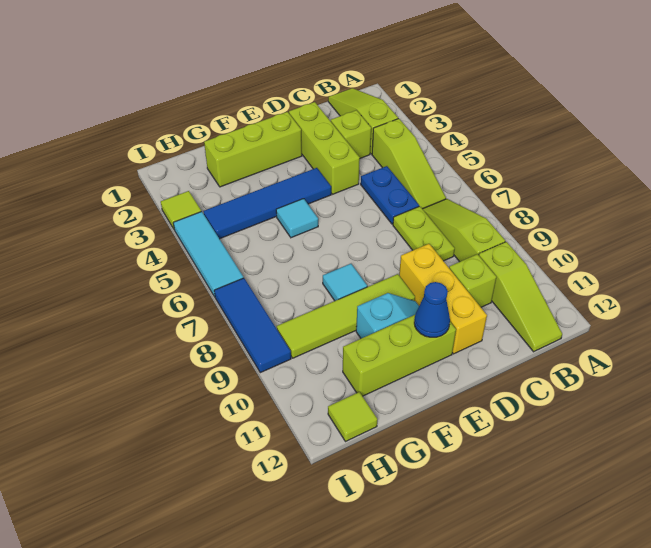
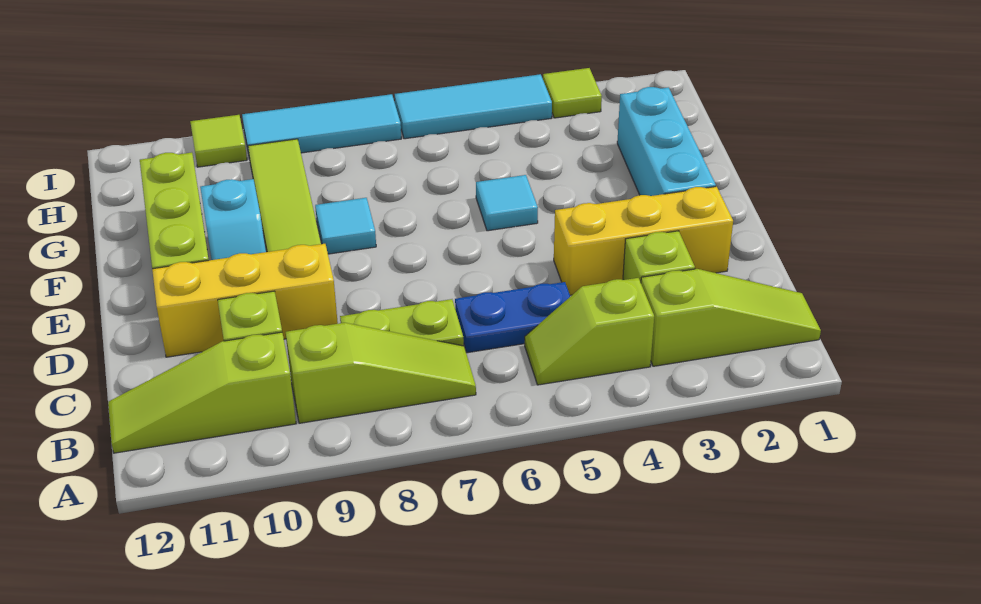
lime slope B4:B6 level 1 top 4 -> lime slope B4:B5 level 1 top 4
lime brick D2:D4 level 1 -> yellow brick D2:D4 level 1
lime brick E2:G2 level 1 -> cyan brick E2:G2 level 1
blue tile E4:H4 level 1 -> none
blue cone E11 level 2 -> none
lime tile H12 level 1 -> lime tile I10 level 1
blue tile I7:I9 level 1 -> cyan tile I7:I9 level 1

